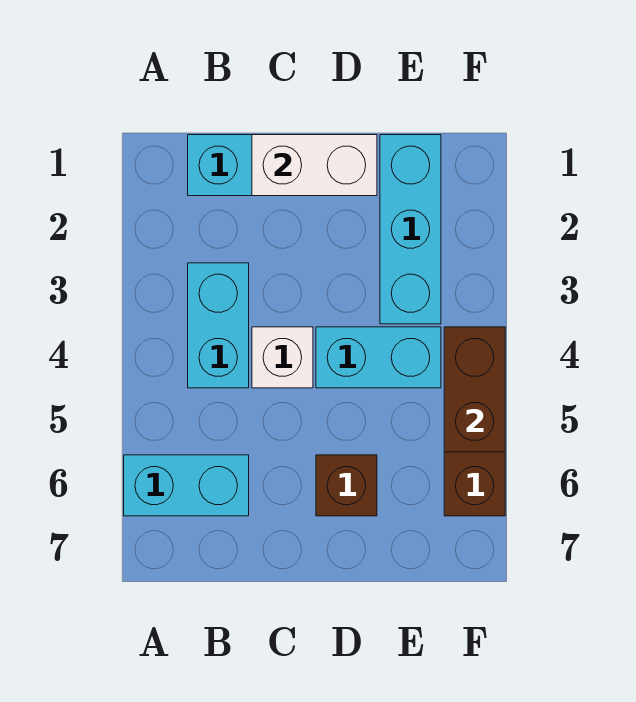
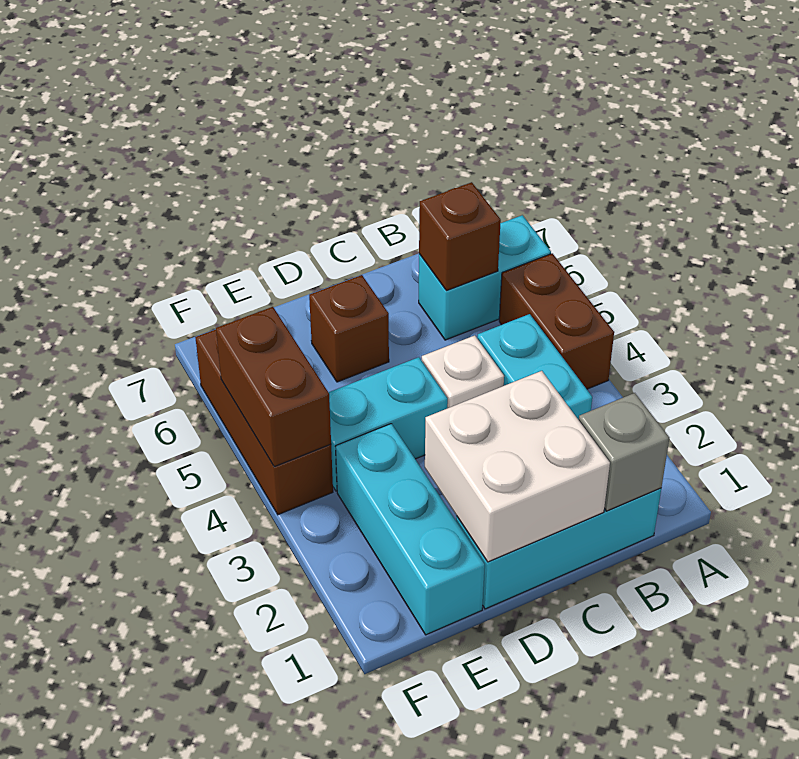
none -> brown brick A4:A5 level 1
none -> grey brick B1 level 2
none -> brown brick B6 level 2
white brick C1:D1 level 2 -> white brick C1:D2 level 2

